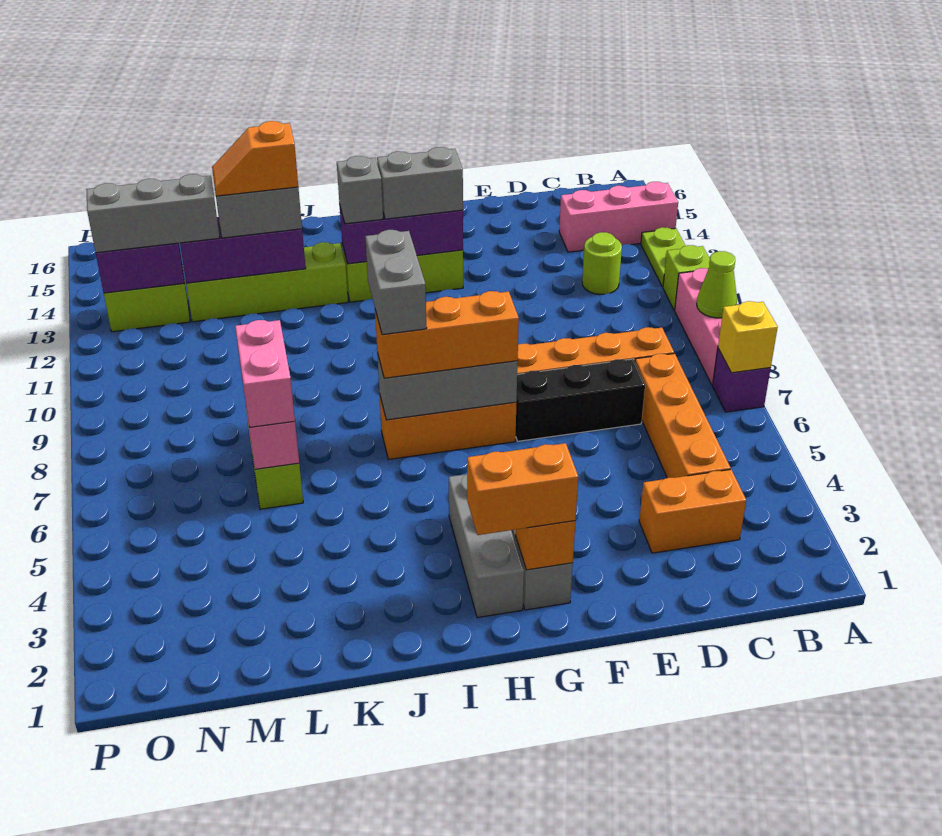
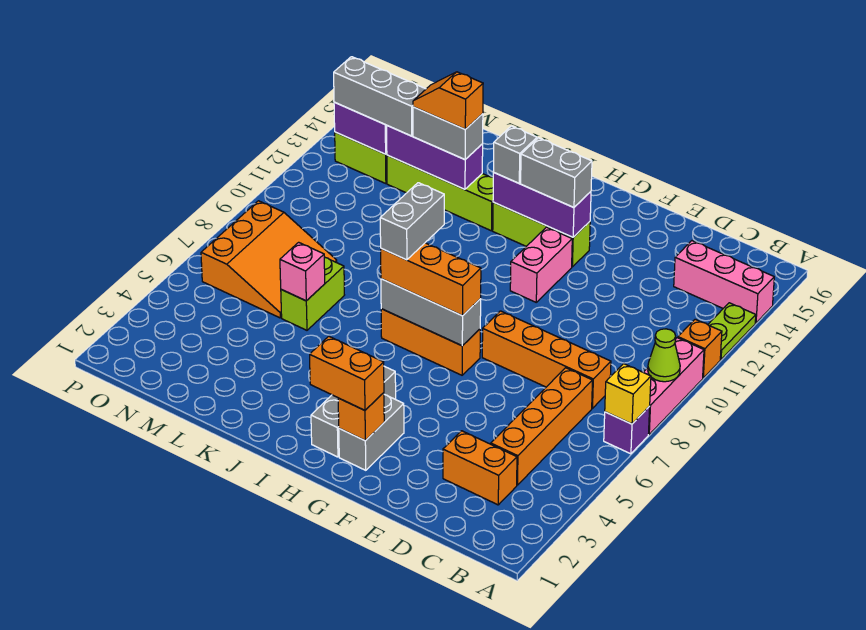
lime brick A11 level 1 -> orange brick A11 level 1
lime round brick C12 level 1 -> none
black brick D7:F7 level 1 -> none
pink brick L6:L7 level 3 -> pink brick G11:G12 level 1
none -> orange slope M6:O8 level 1 top O

